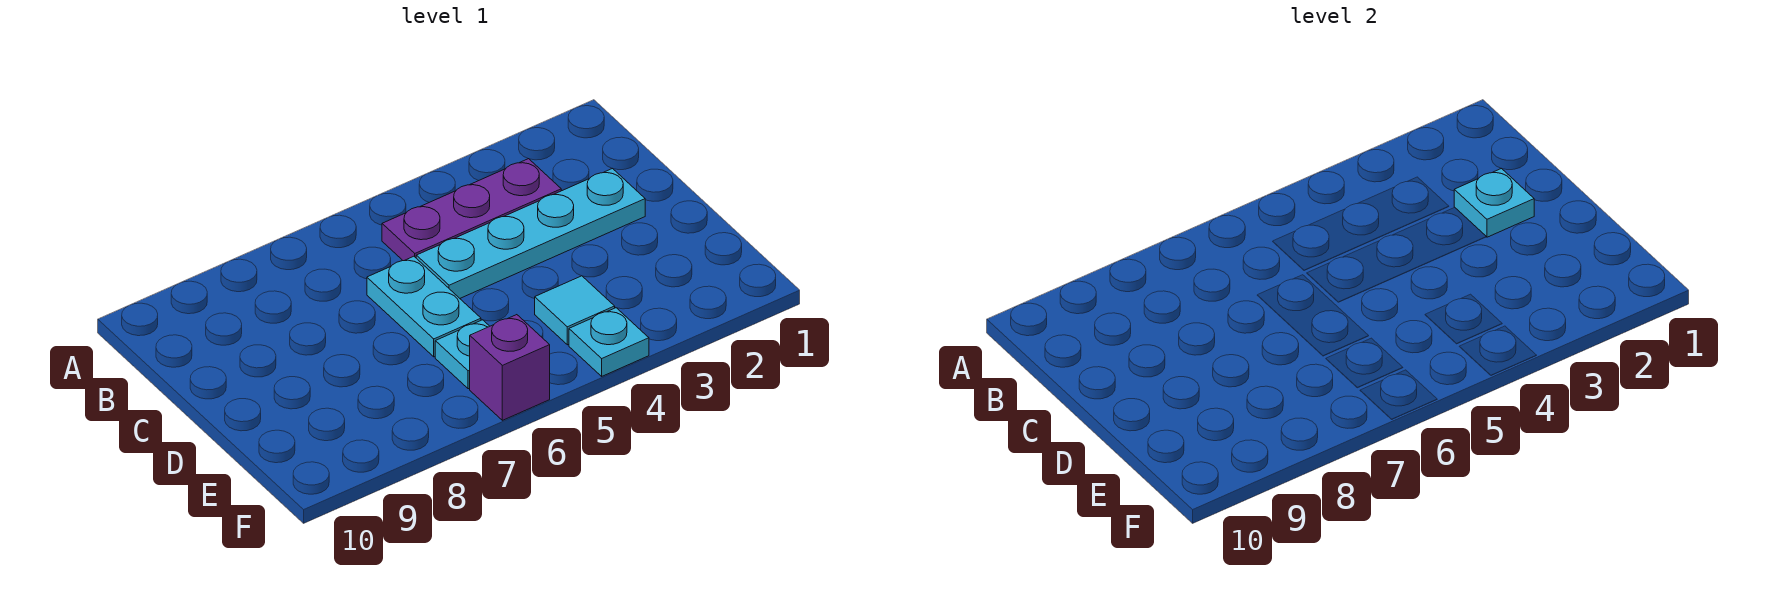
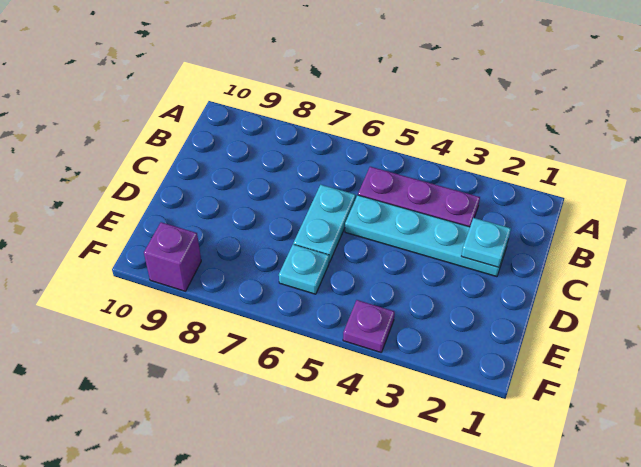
cyan tile E4 level 1 -> none
cyan plate F4 level 1 -> purple plate F4 level 1
purple brick F6 level 1 -> purple brick F9 level 1

